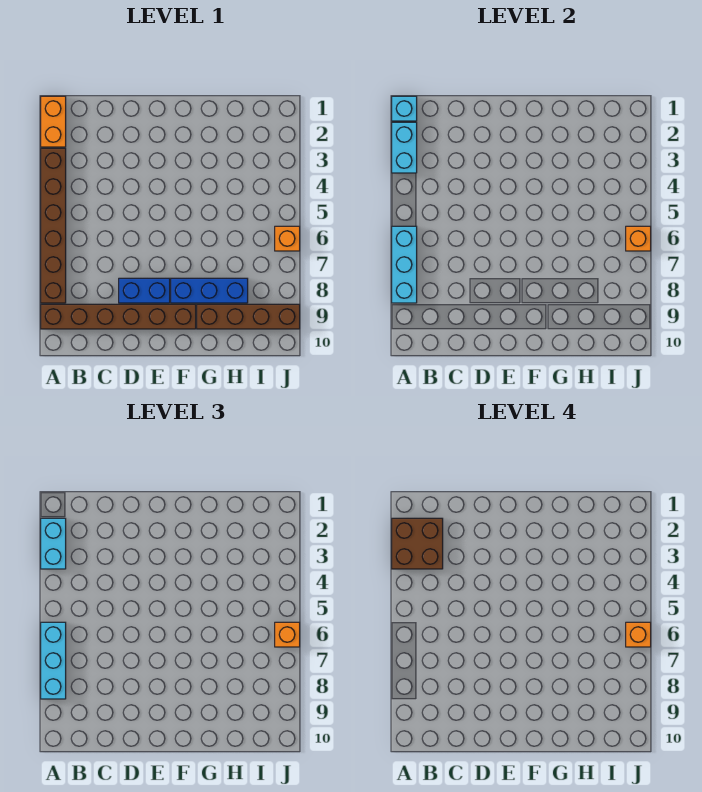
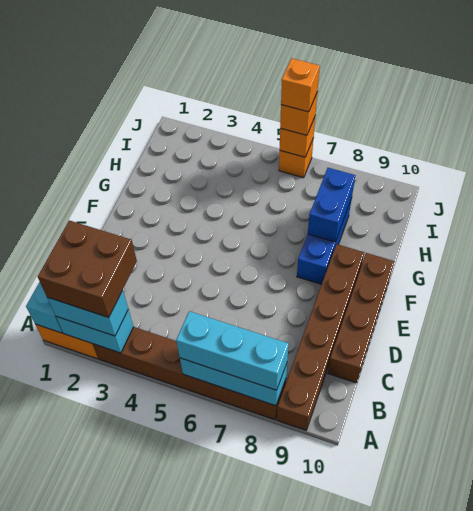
blue brick D8:E8 level 1 -> blue brick G8:H8 level 2
brown brick G9:J9 level 1 -> brown brick C10:F10 level 1

